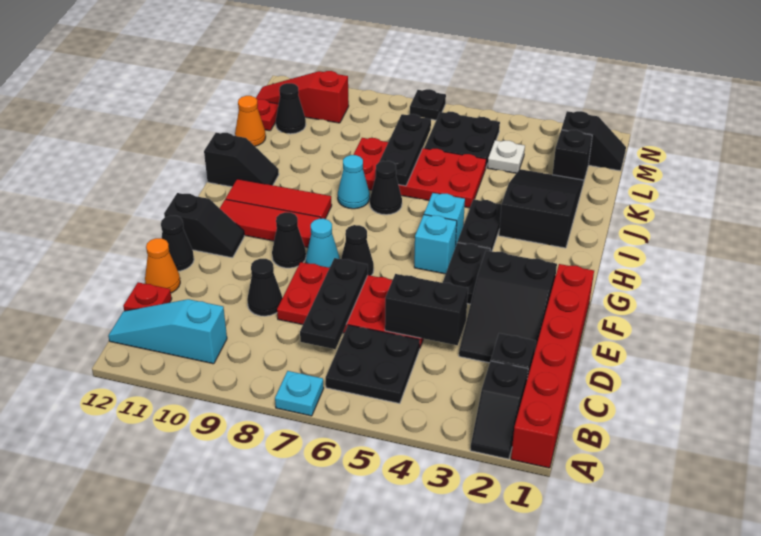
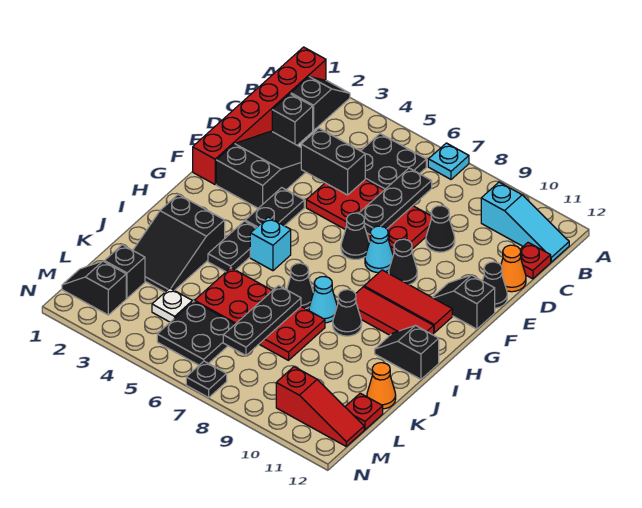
cyan brick G5 level 1 -> none
black cone L11 level 1 -> black cone I9 level 1

